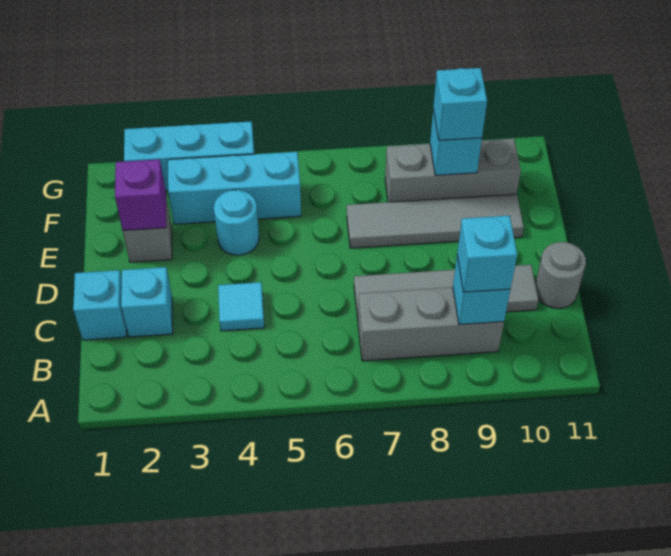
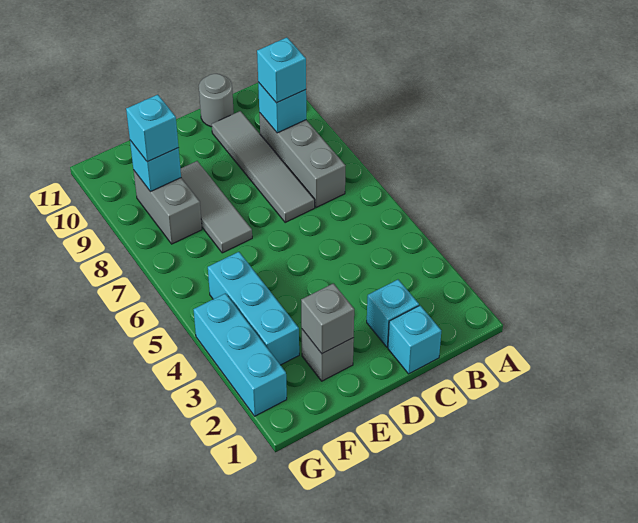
cyan tile C4 level 1 -> none
purple brick E2 level 2 -> grey brick E2 level 2
cyan round brick E4 level 1 -> none
grey tile E7:E10 level 1 -> grey tile E7:E9 level 1
grey brick F8:F10 level 1 -> grey brick F8:F9 level 1

